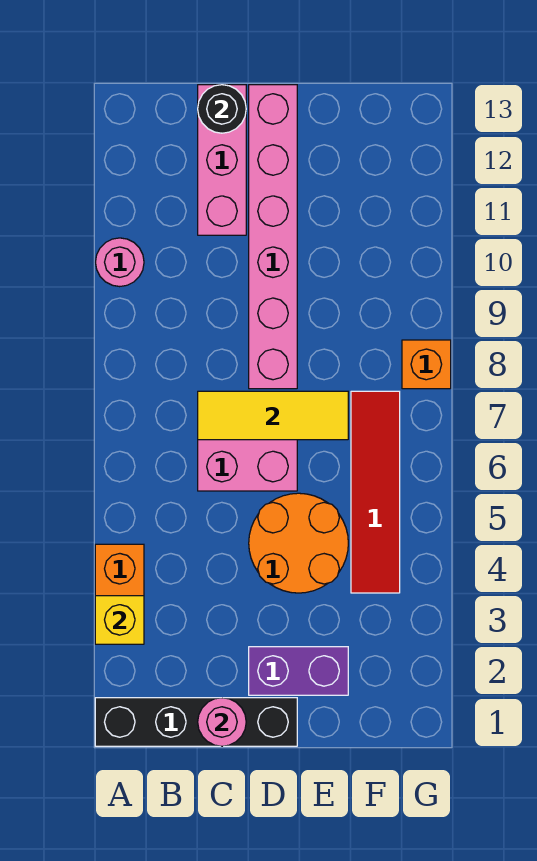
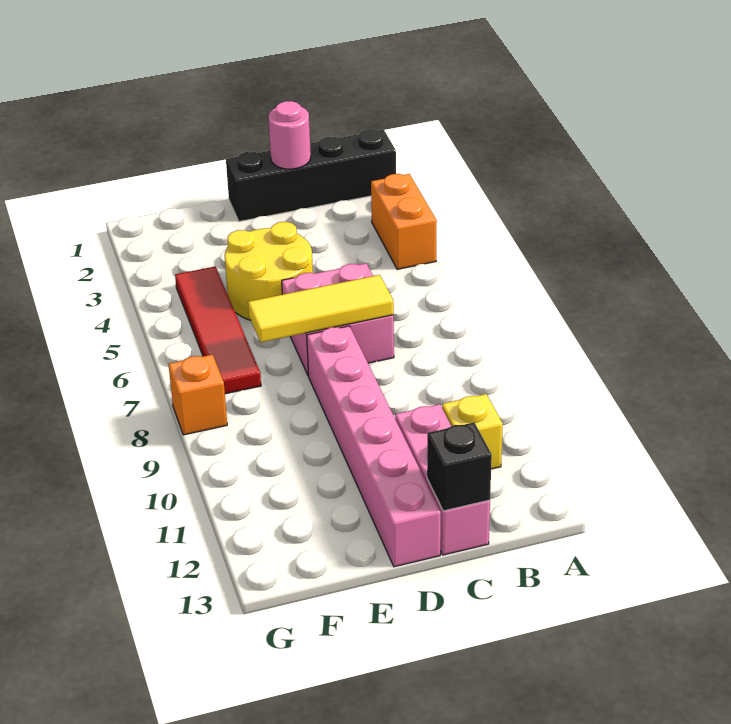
yellow brick A3 level 2 -> yellow brick B11 level 1
pink round brick A10 level 1 -> none
black round brick C13 level 2 -> black brick C13 level 2
purple brick D2:E2 level 1 -> none
orange round brick D4:E5 level 1 -> yellow round brick D4:E5 level 1

